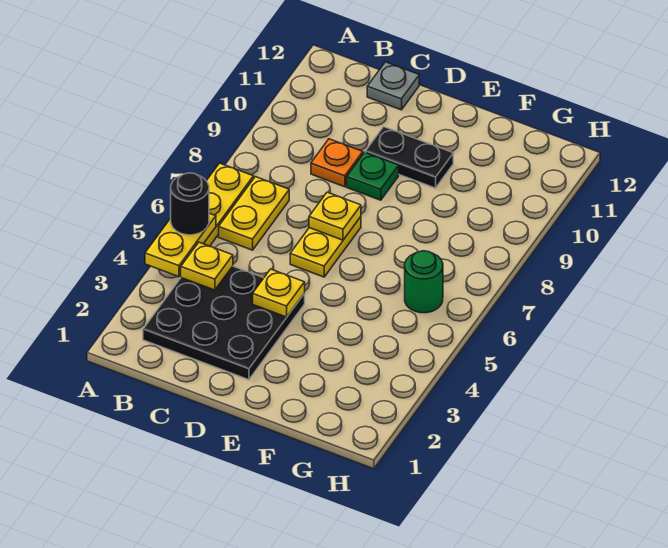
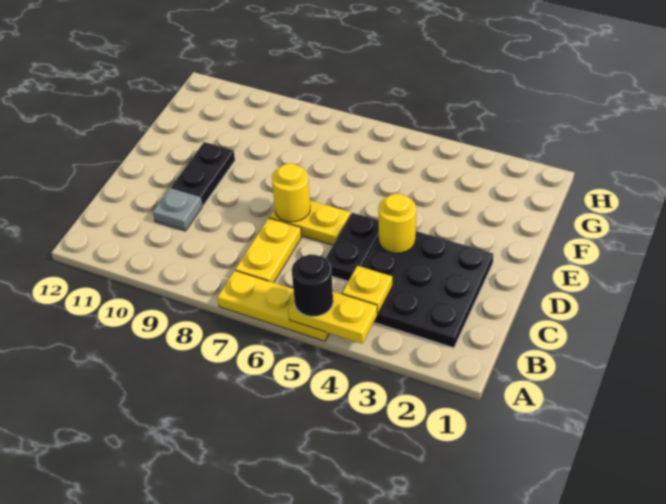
yellow plate B6:B7 level 1 -> yellow plate B7:C7 level 1
none -> black plate C5:D5 level 1
orange plate C9 level 1 -> none
grey plate C12 level 1 -> grey plate C10 level 1
yellow plate D4 level 2 -> yellow round brick D4 level 2
yellow plate D7 level 2 -> yellow round brick D7 level 2
green plate D9 level 1 -> none
green round brick G6 level 1 -> none

